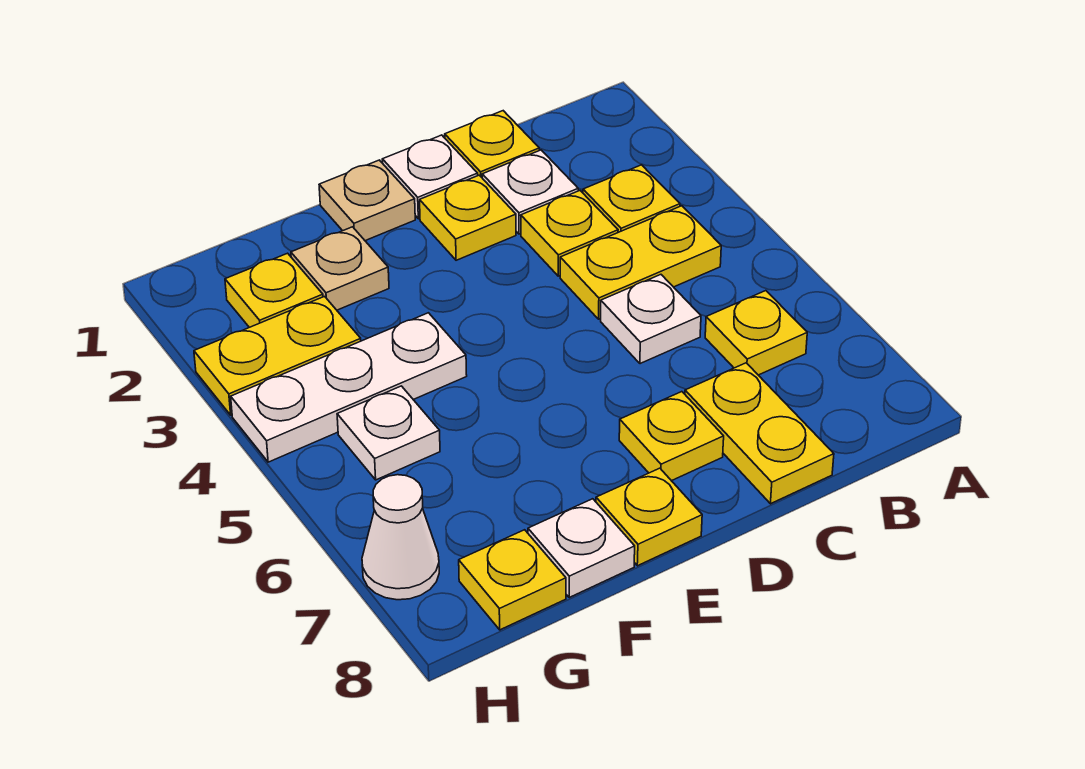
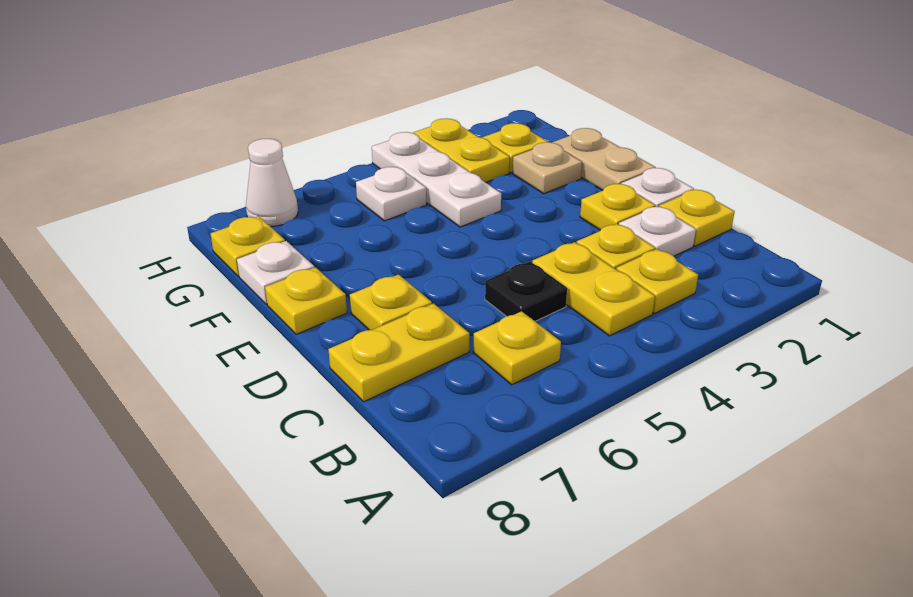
white plate C5 level 1 -> black plate C5 level 1
tan plate E1 level 1 -> tan plate E1:F1 level 1

